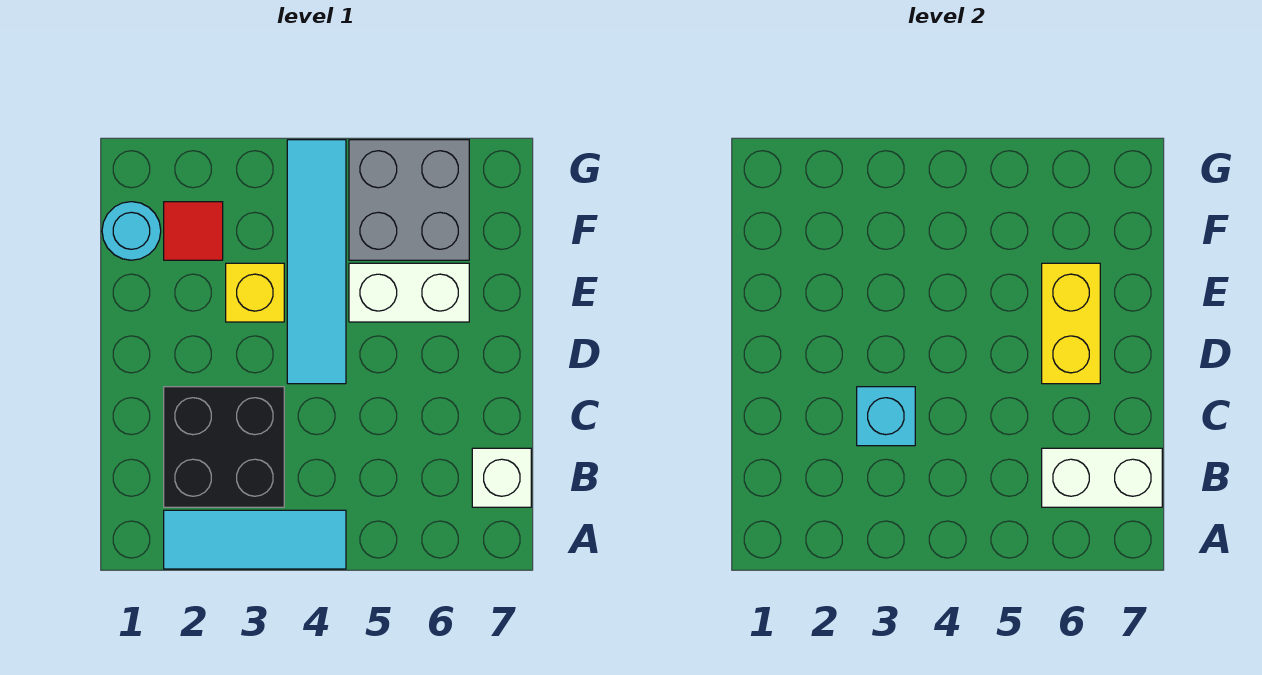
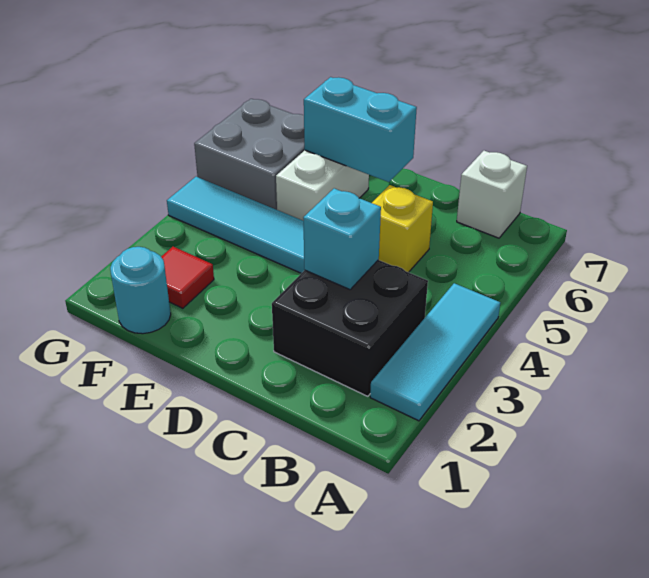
white brick B6:B7 level 2 -> none
yellow brick D6:E6 level 2 -> cyan brick D6:E6 level 2
yellow brick E3 level 1 -> yellow brick C5 level 1

